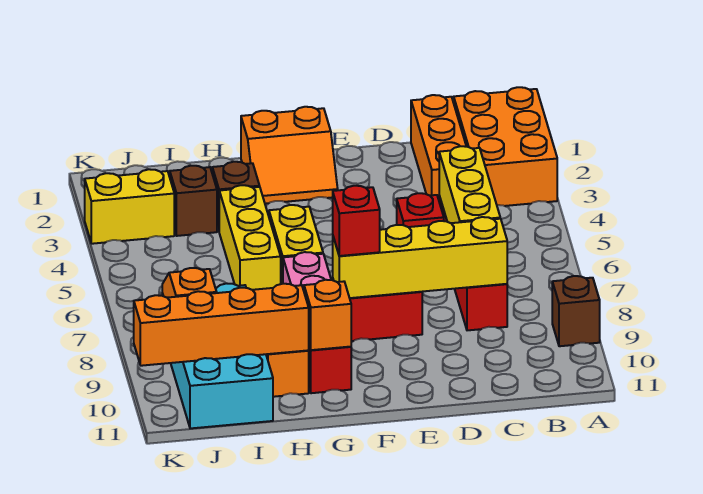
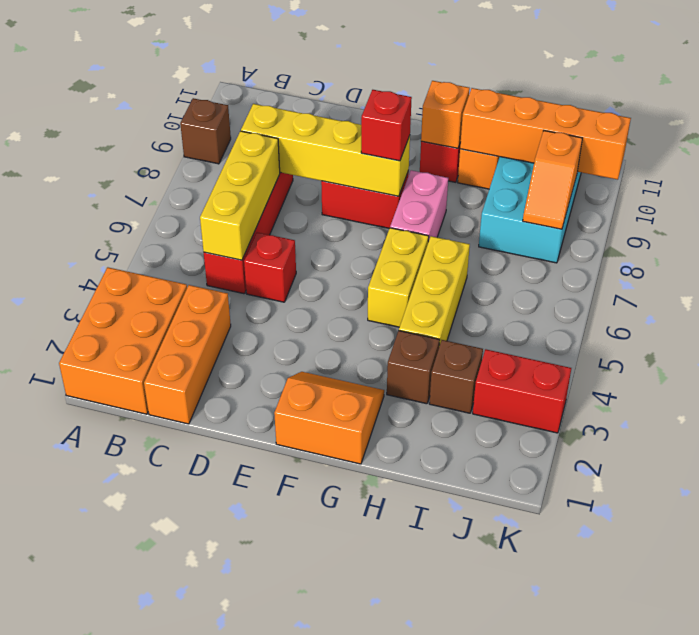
yellow brick J3:K3 level 1 -> red brick J3:K3 level 1

